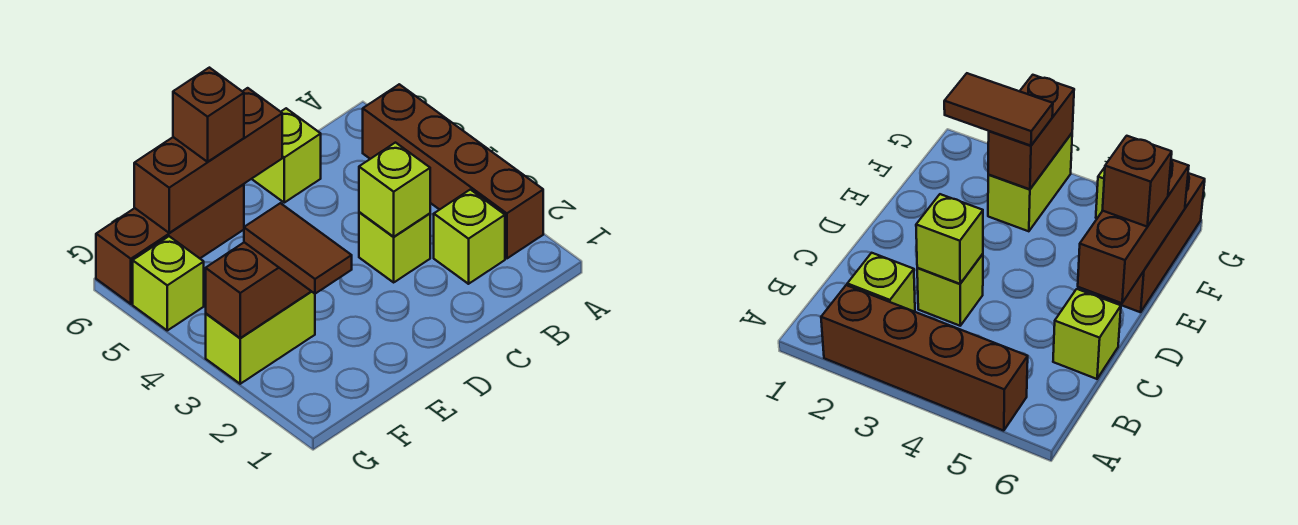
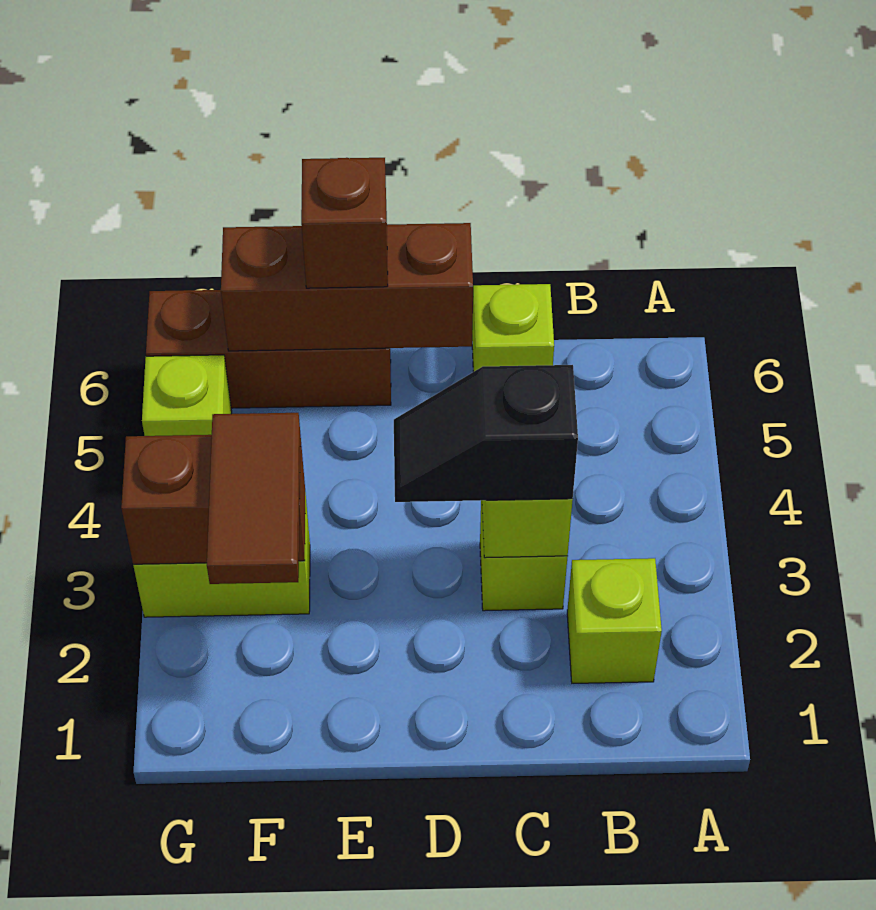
brown brick A2:A5 level 1 -> none
none -> black slope C3:D3 level 3 top C

